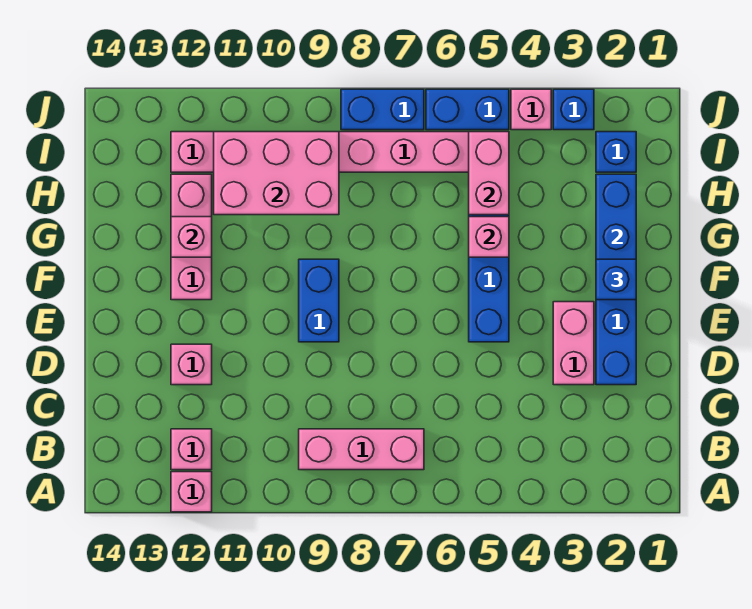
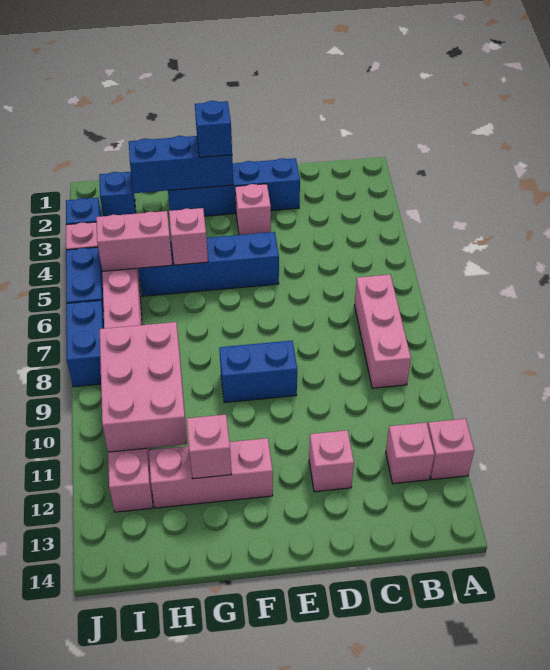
pink brick D3:E3 level 1 -> pink brick E3 level 1

